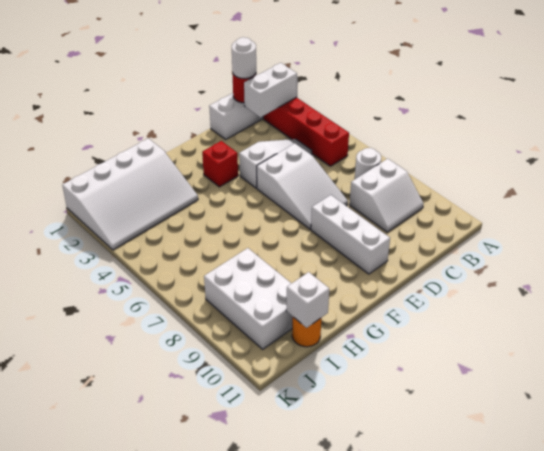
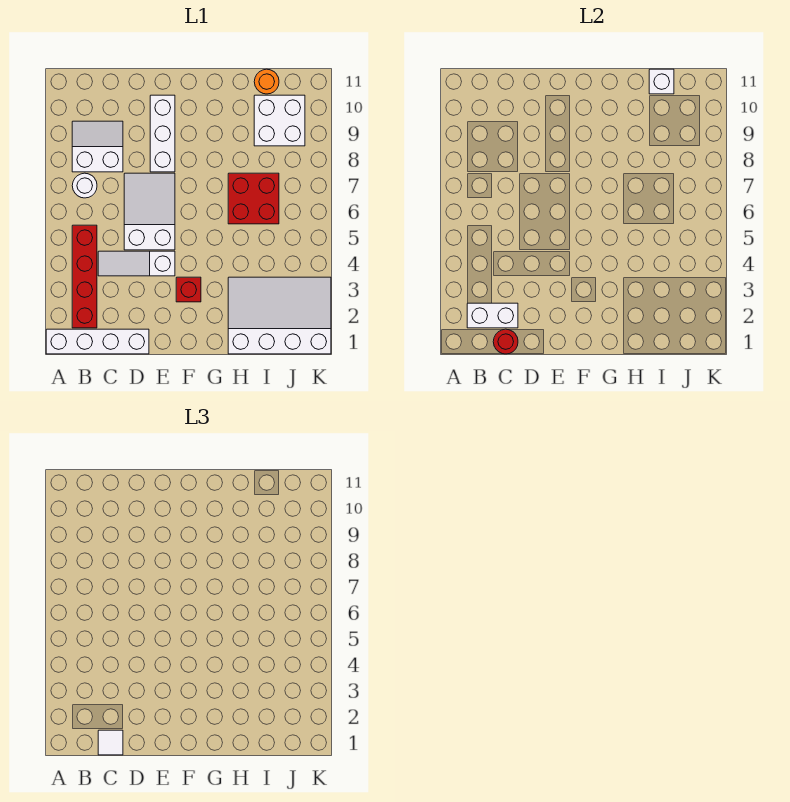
white round brick C1 level 3 -> white tile C1 level 3
none -> red brick H6:I7 level 1
white brick I8:J10 level 1 -> white brick I9:J10 level 1

